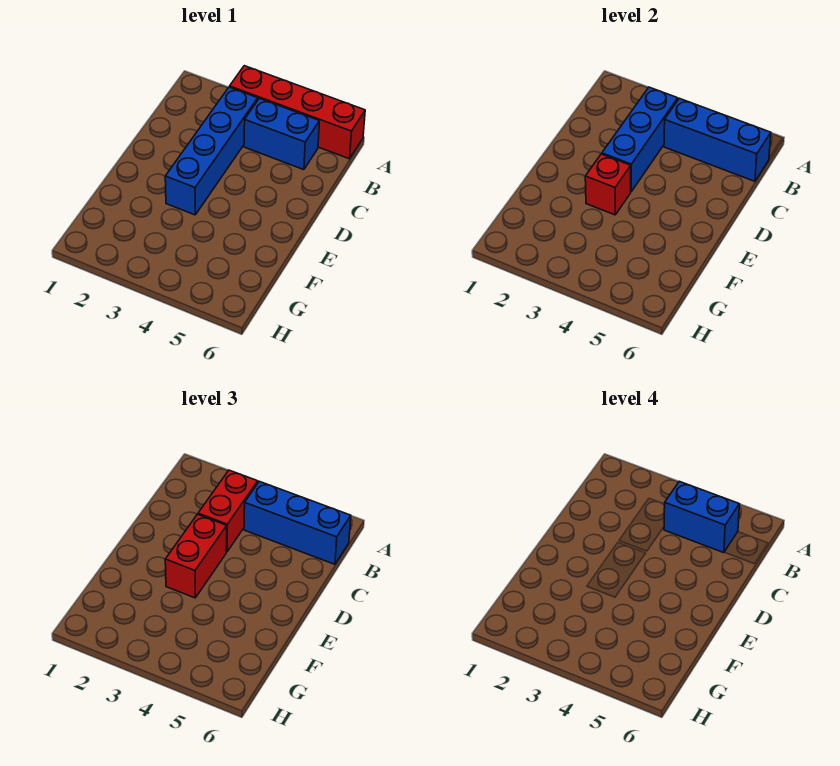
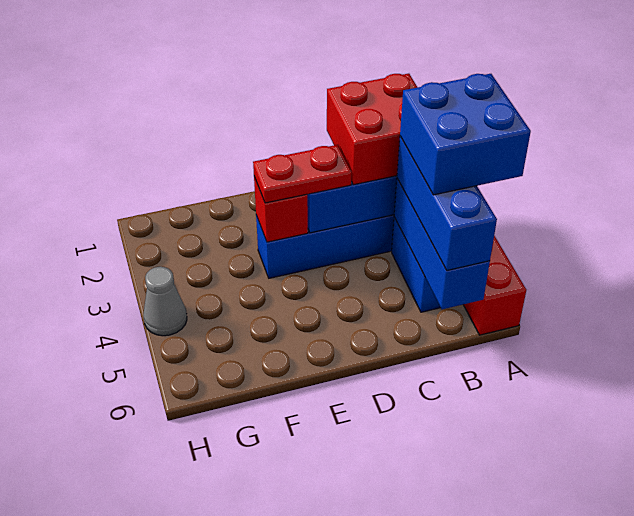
red brick B3:C3 level 3 -> red brick B2:C3 level 3
blue brick B4:B5 level 4 -> blue brick A4:B5 level 4
red brick D3:E3 level 3 -> red plate D3:E3 level 3
none -> grey cone H4 level 1

